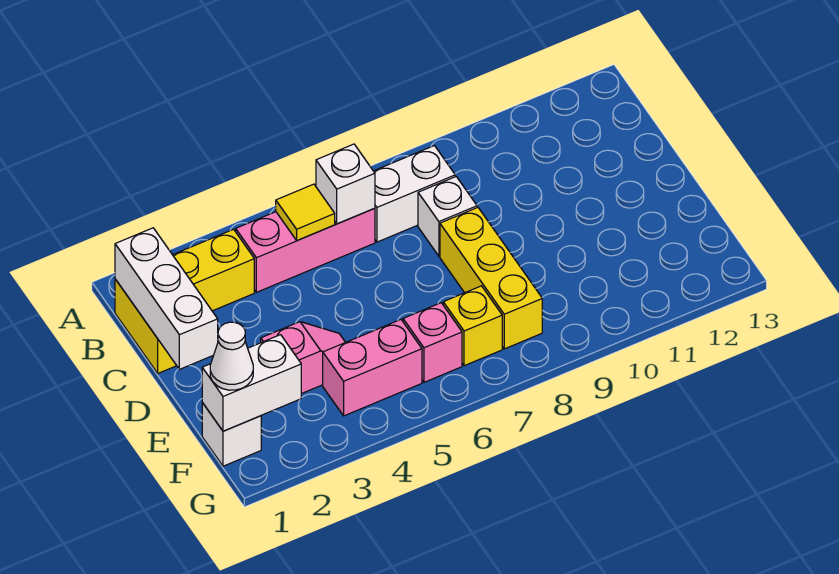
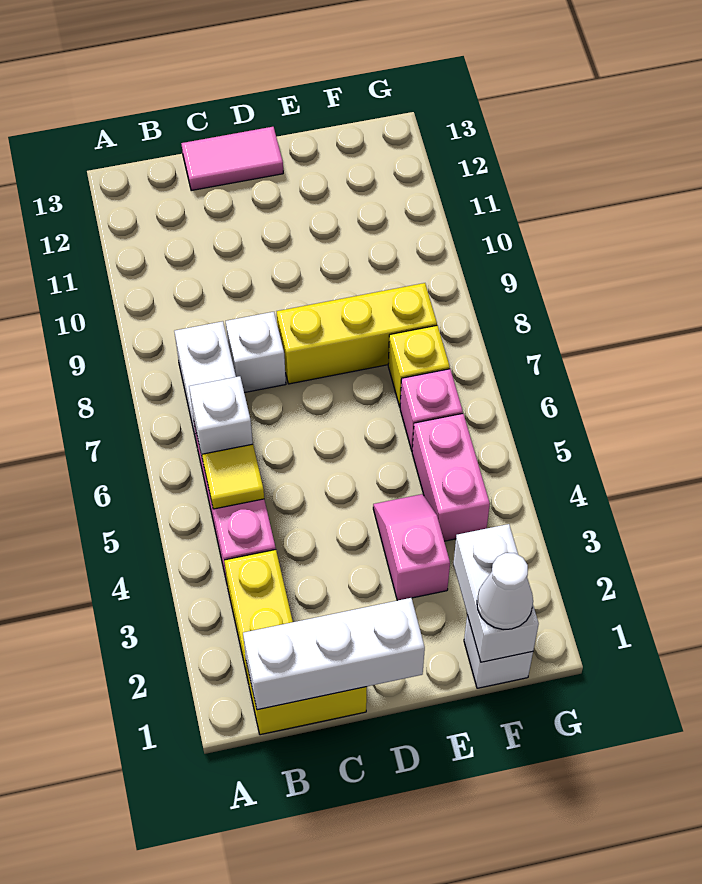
none -> pink tile C13:D13 level 1

